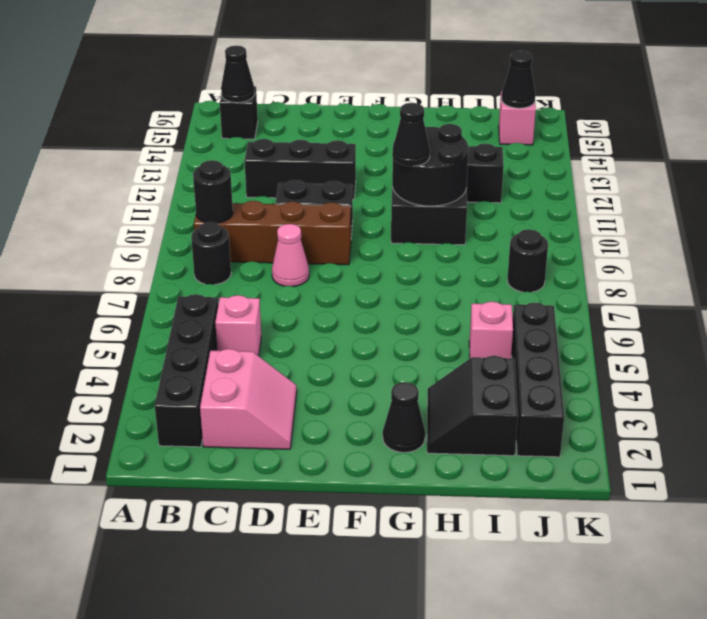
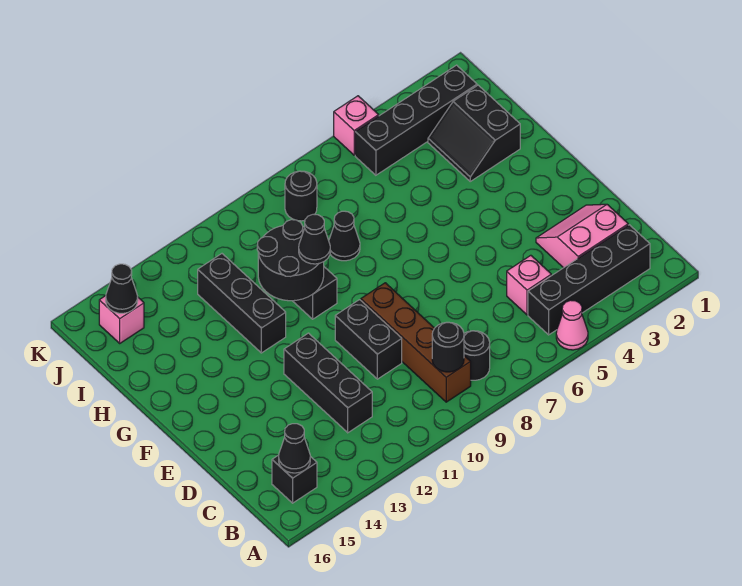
pink cone D8 level 1 -> pink cone A5 level 1
black cone G2 level 1 -> black cone H8 level 1
black slope H2:I3 level 1 top I -> black slope H2:I3 level 1 top 2
pink brick I5 level 1 -> pink brick K5 level 1

